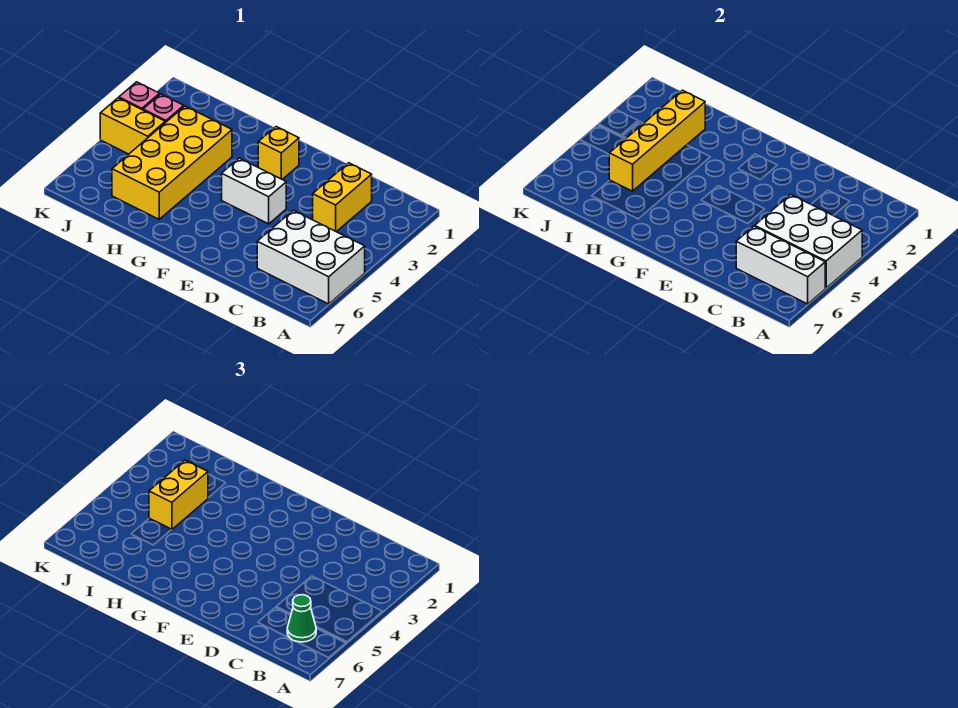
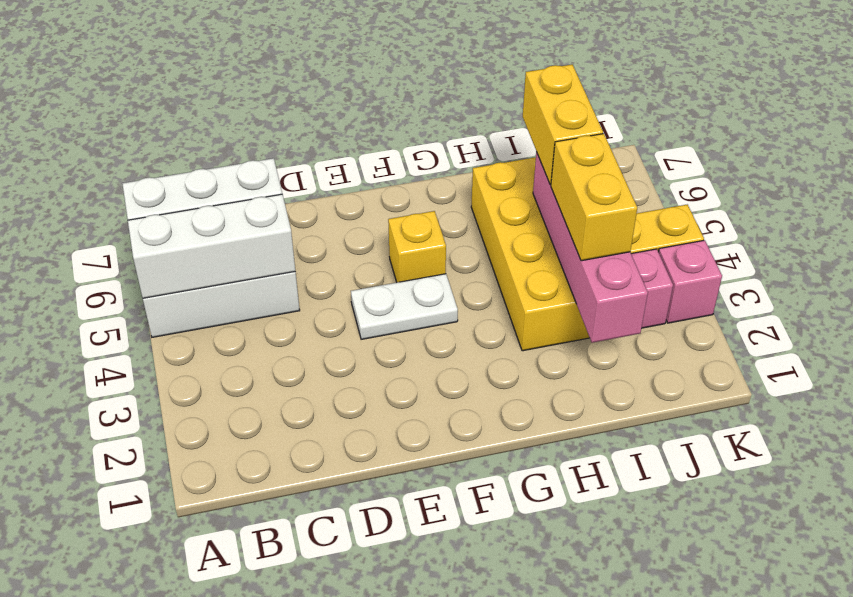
white brick A4:C5 level 2 -> white brick A5:C5 level 2
green cone B6 level 3 -> none
yellow brick C2:C3 level 1 -> yellow brick I5:I6 level 3
white brick E4:F4 level 1 -> white plate E4:F4 level 1
yellow brick F2 level 1 -> yellow brick F5 level 1
yellow brick I2:I5 level 2 -> pink brick I2:I5 level 2

